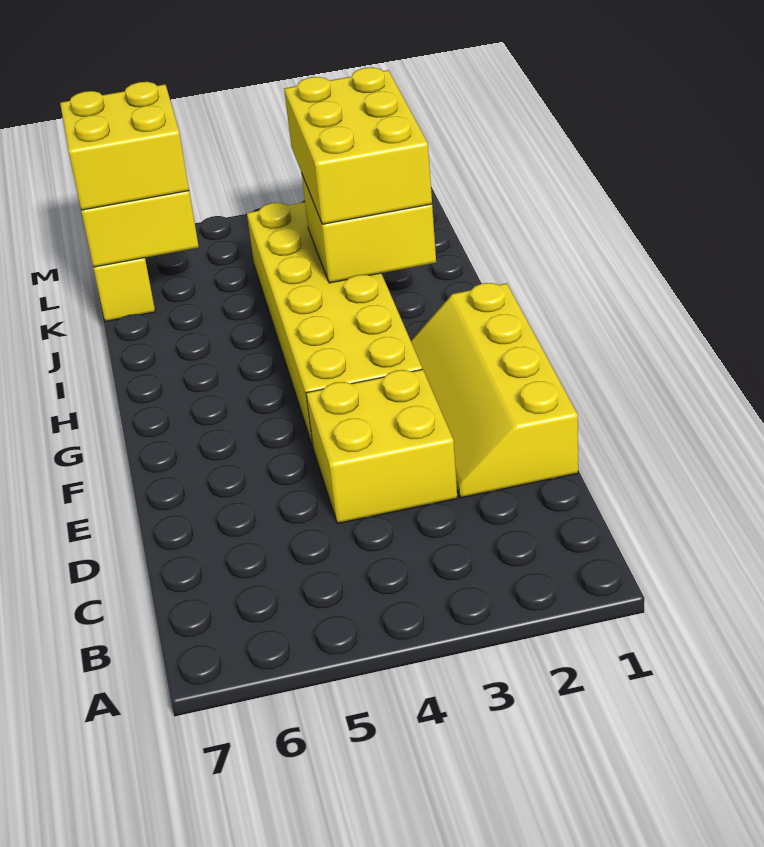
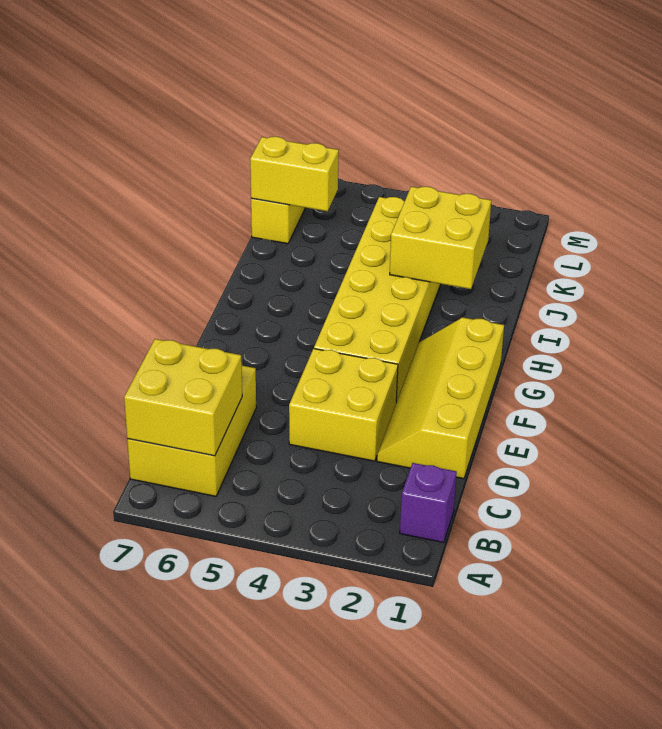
none -> purple brick B1 level 1
yellow brick I2:K3 level 3 -> yellow brick B6:D7 level 1
yellow brick K6:L7 level 3 -> yellow brick B6:C7 level 2

